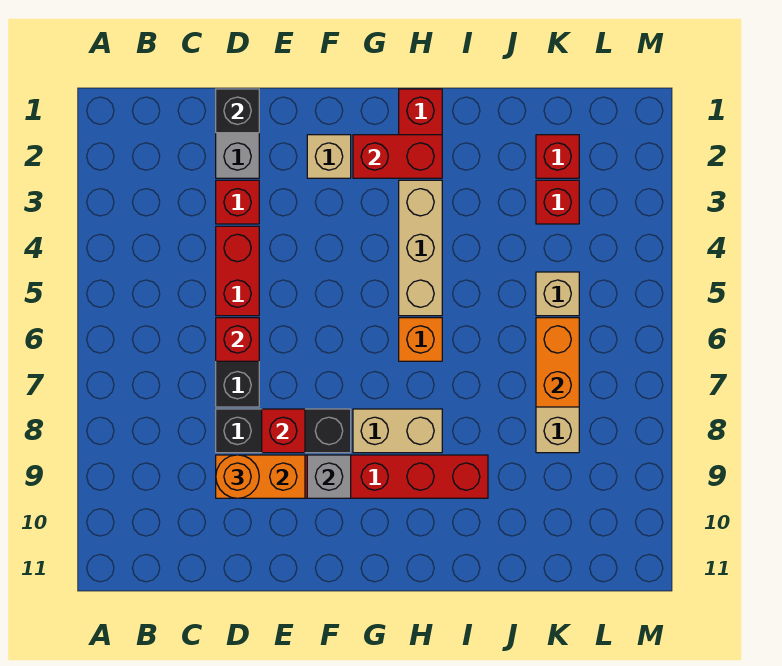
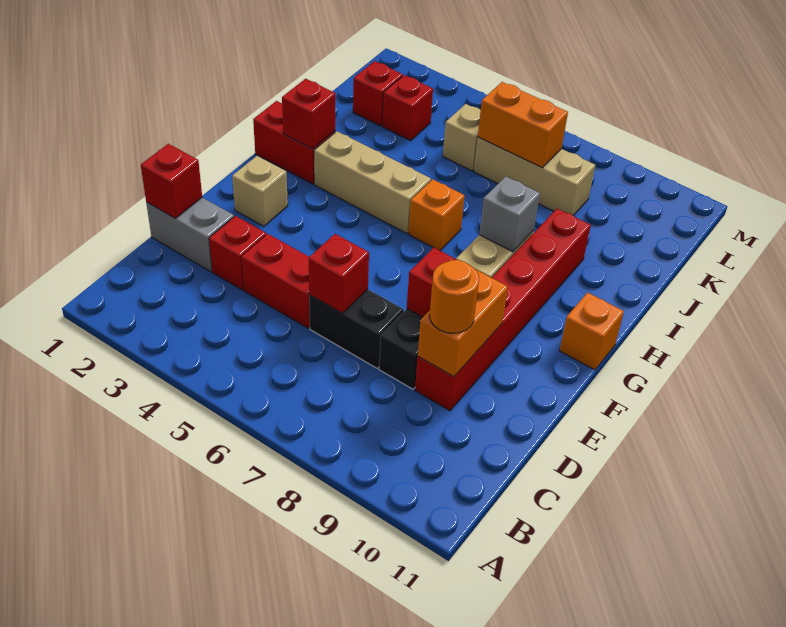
black brick D1 level 2 -> red brick D1 level 2
grey brick F9 level 2 -> grey brick H8 level 2
red brick G2:H2 level 2 -> red brick H2 level 2
none -> orange brick G11 level 1

